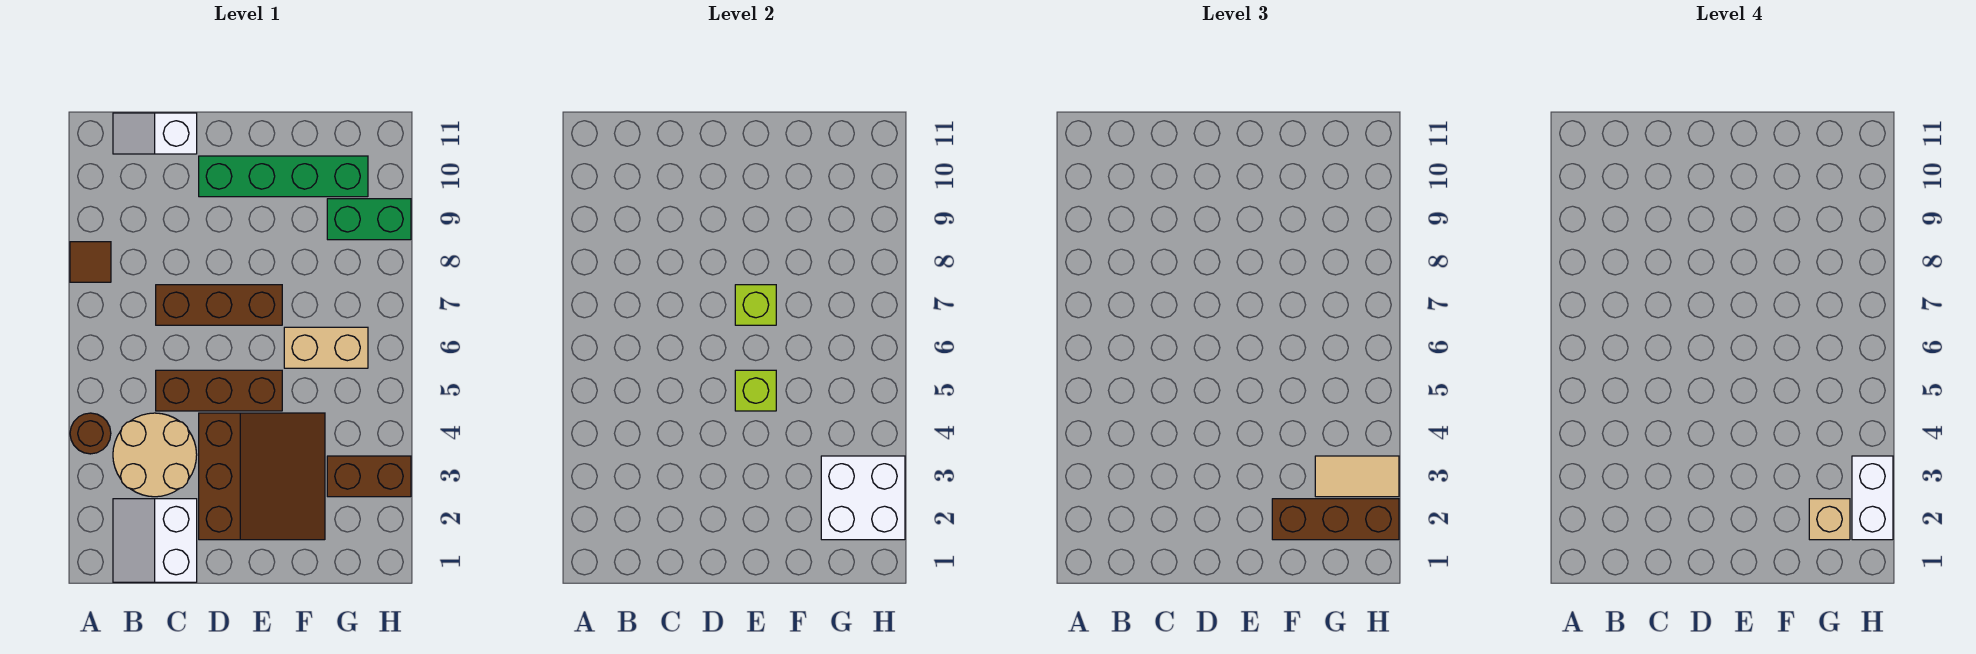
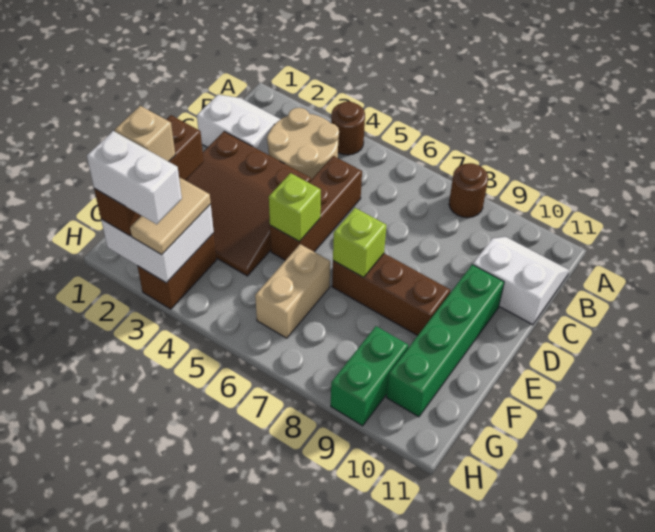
brown tile A8 level 1 -> brown round brick A8 level 1
white slope B11:C11 level 1 top C -> white slope B10:C11 level 1 top C
brown brick C7:E7 level 1 -> brown brick E7:E9 level 1

